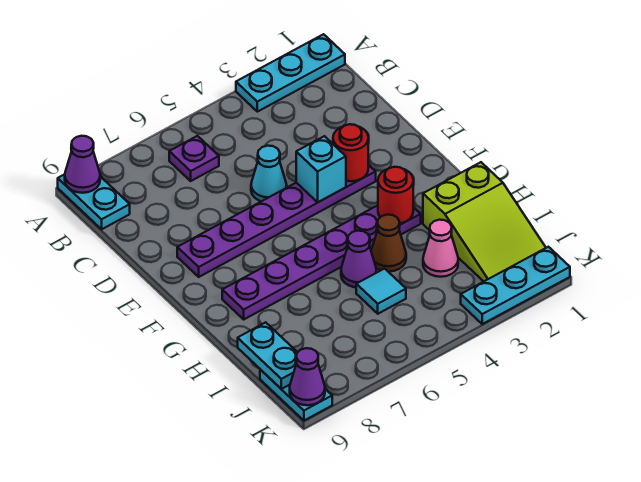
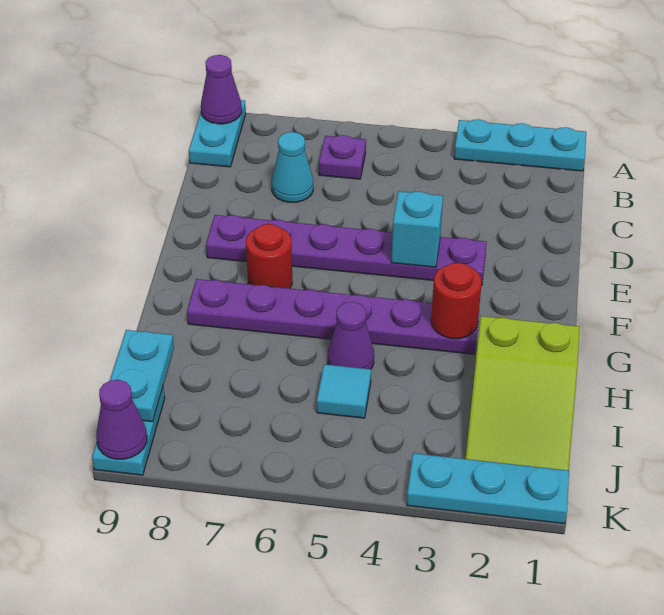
cyan cone D5 level 1 -> cyan cone C7 level 1
red round brick E3 level 2 -> red round brick F7 level 1
brown cone H4 level 1 -> none
pink cone I3 level 1 -> none

